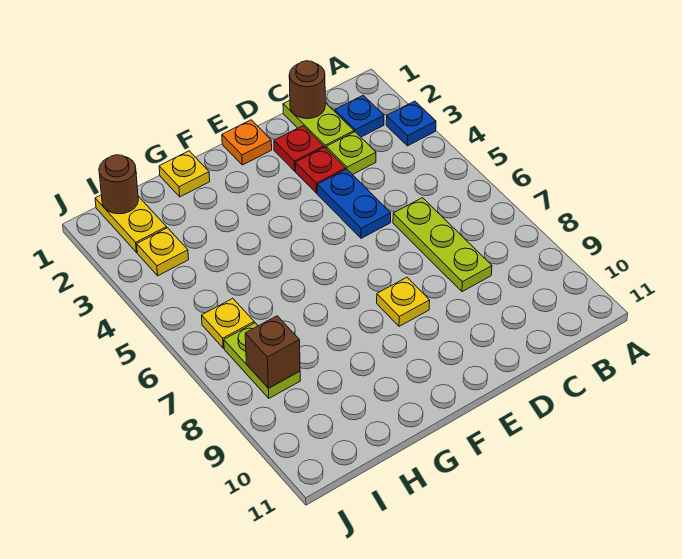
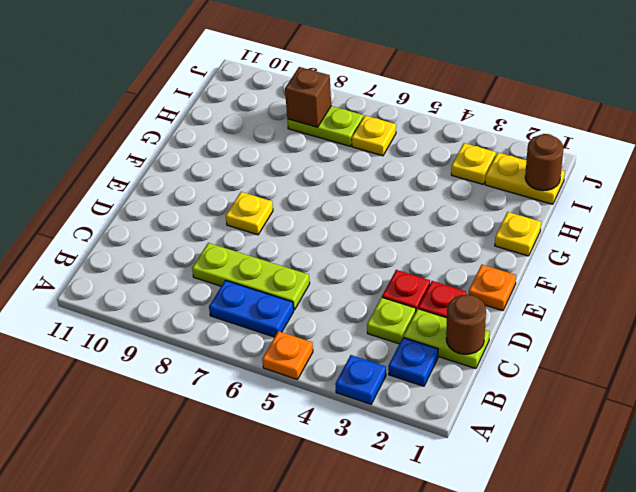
none -> orange plate A5 level 1
blue plate D4:D5 level 1 -> blue plate B6:B7 level 1

